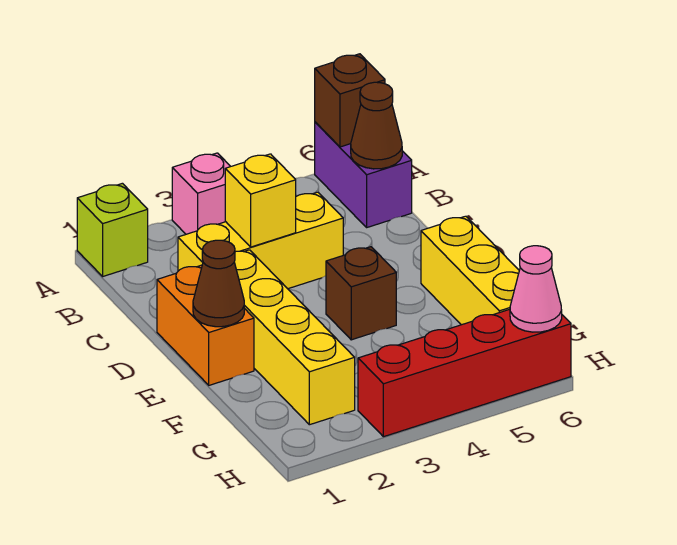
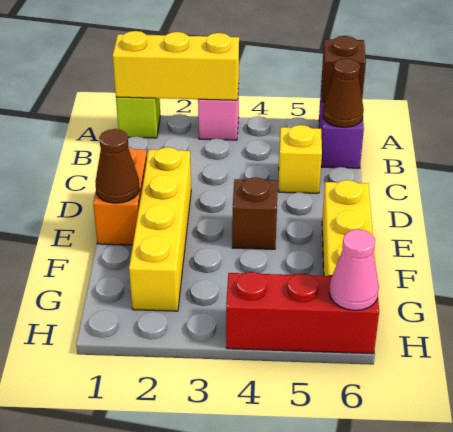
yellow brick C2:C4 level 1 -> yellow brick A1:A3 level 2
yellow brick C3 level 2 -> yellow brick C5 level 1
red brick H3:H6 level 1 -> red brick H4:H6 level 1

